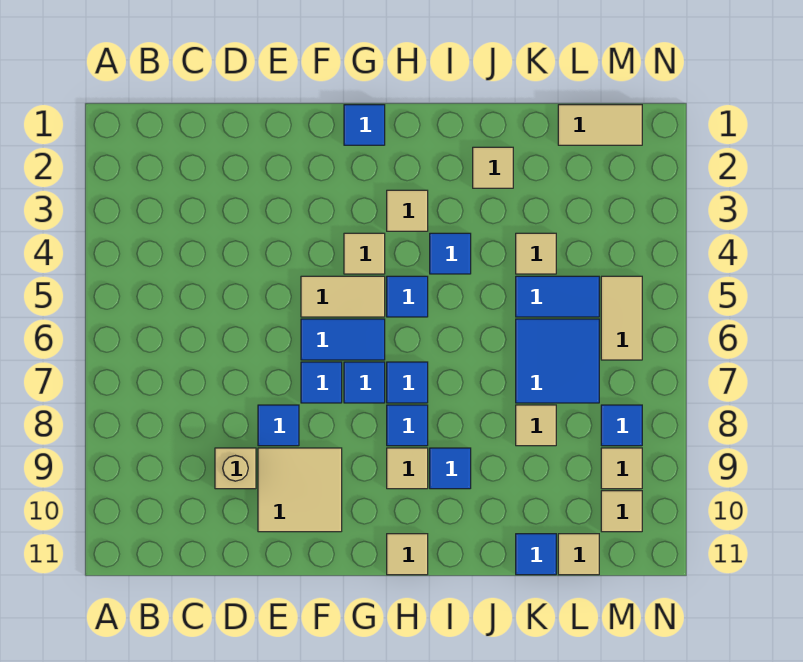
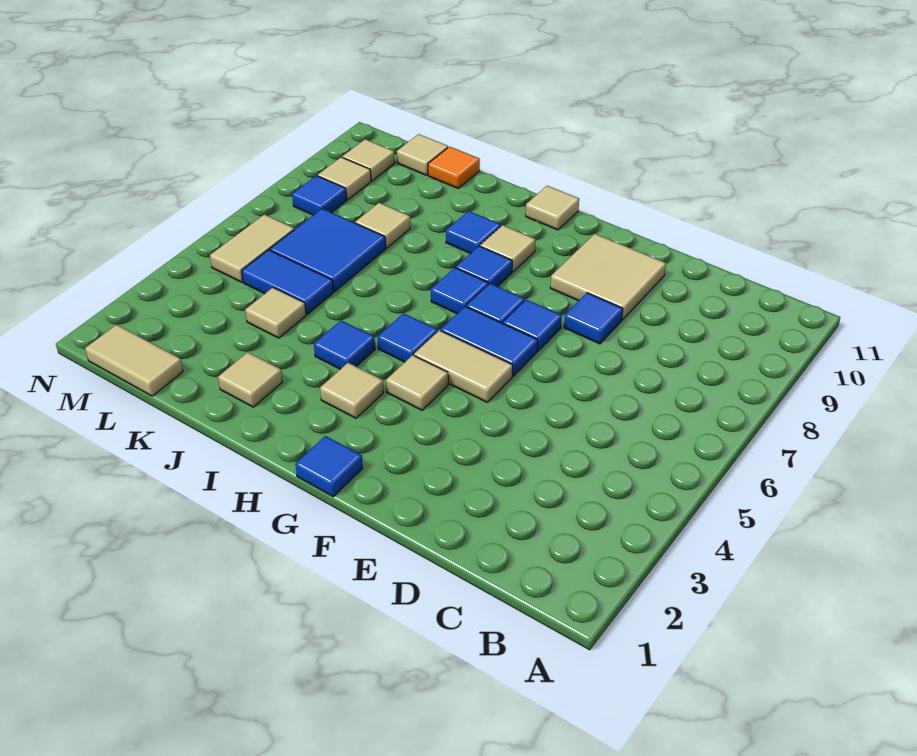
tan brick D9 level 1 -> none
blue tile K11 level 1 -> orange tile K11 level 1

